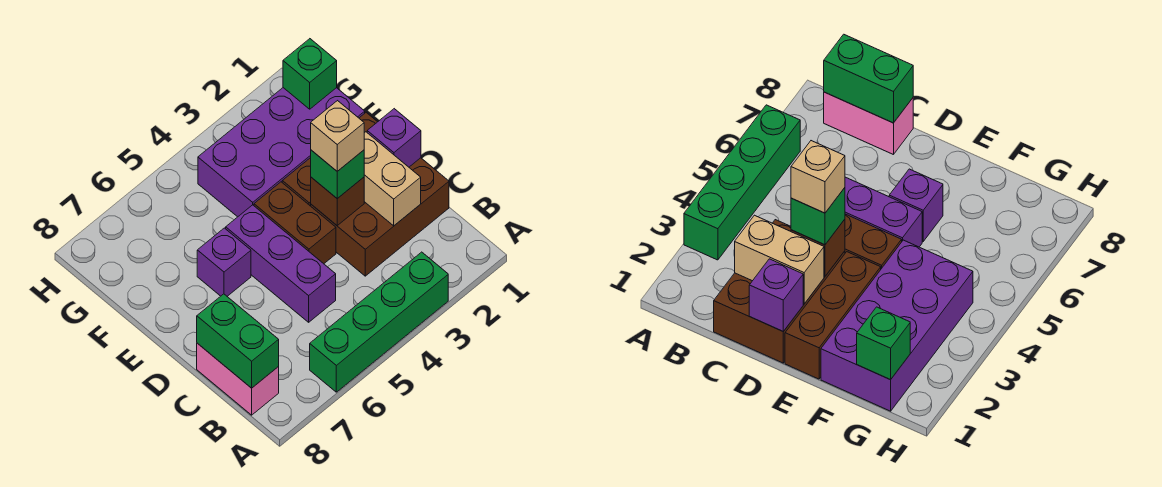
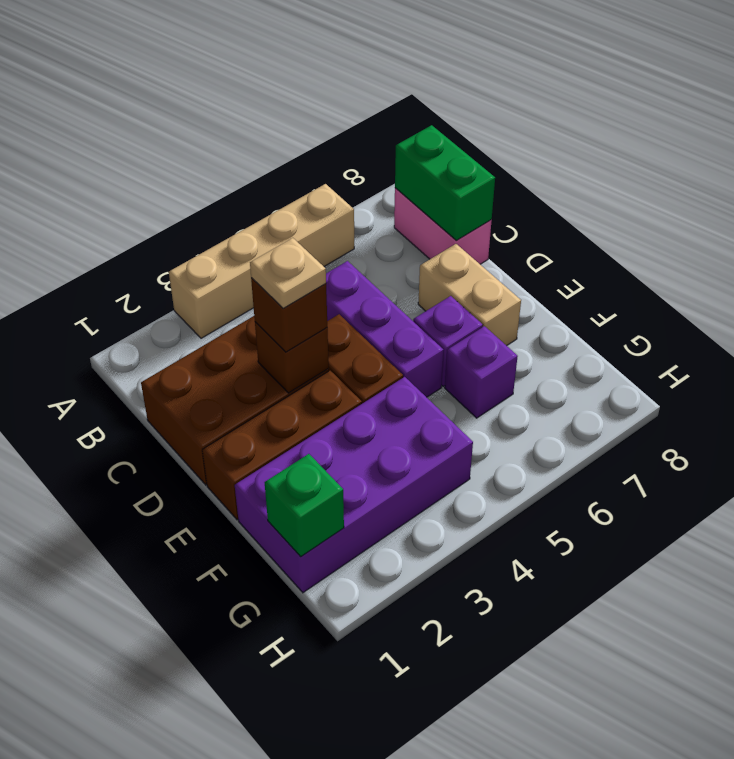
green brick A3:A6 level 1 -> tan brick A3:A6 level 1
tan brick C2:D2 level 2 -> tan brick D7:E7 level 1
purple brick D1 level 2 -> purple brick F6 level 1
green brick D3 level 3 -> brown brick D3 level 3
tan brick D3 level 4 -> tan plate D3 level 4

